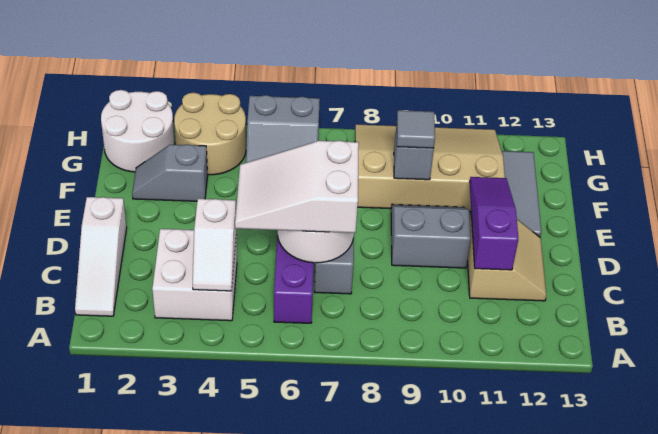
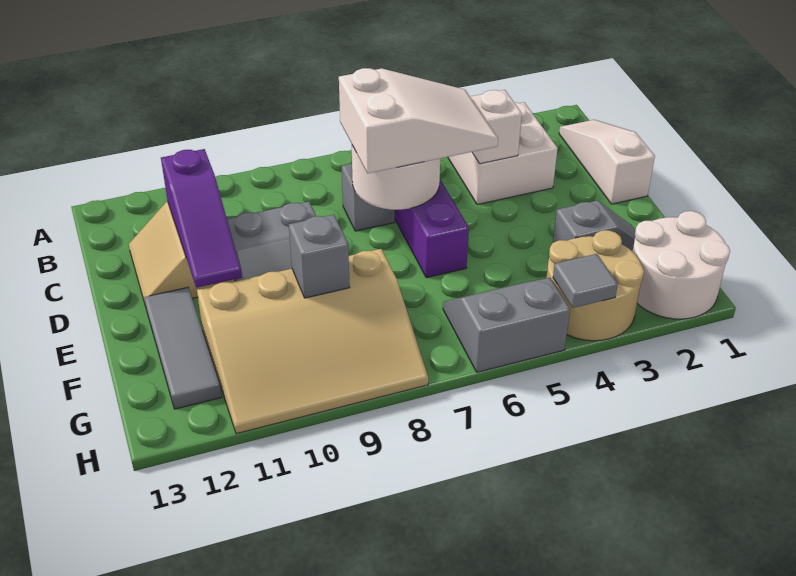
grey tile F9 level 3 -> grey tile H4 level 2

